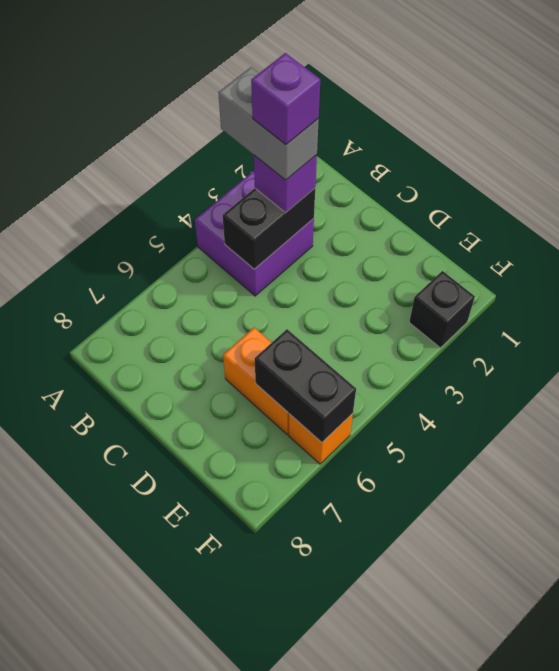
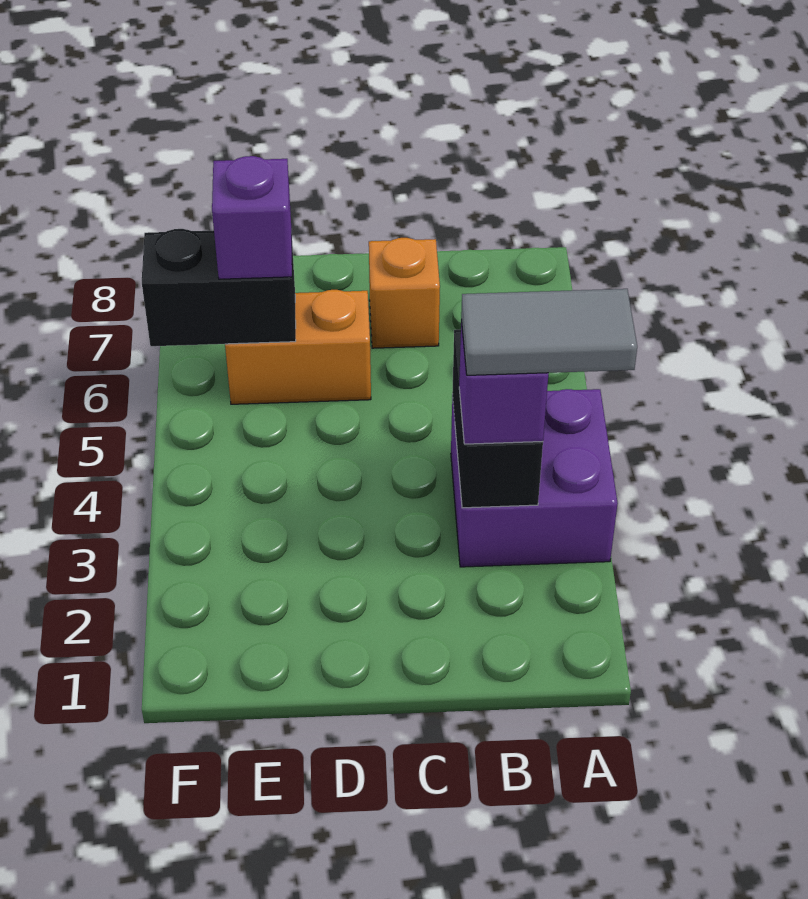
grey brick A3:B3 level 4 -> grey tile A3:B3 level 4
purple brick B3 level 5 -> purple brick E6 level 3
black brick F2 level 1 -> none
orange brick F6 level 1 -> orange brick C7 level 1

